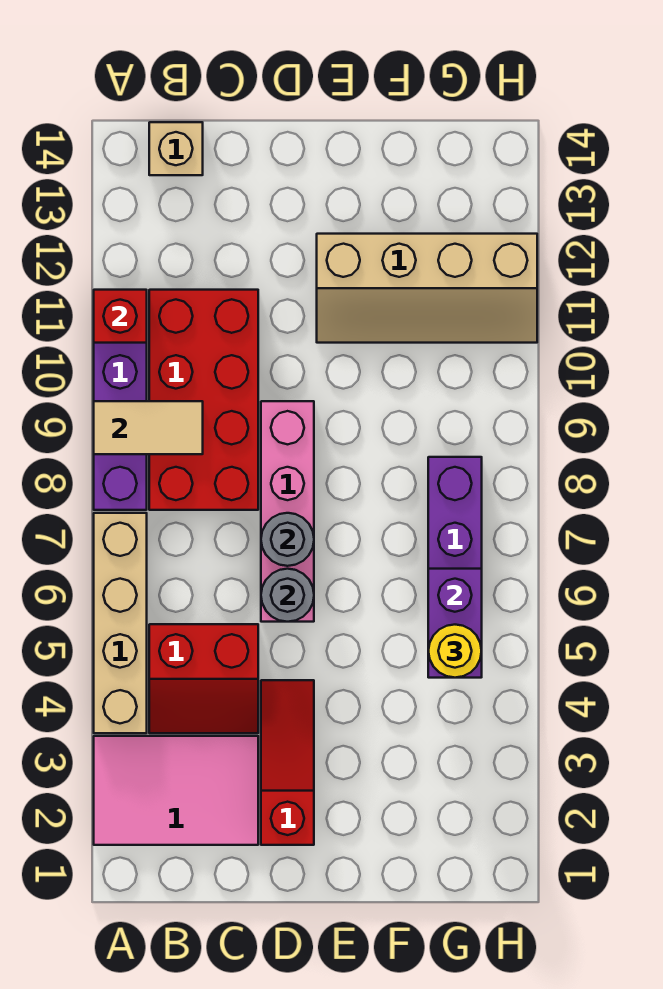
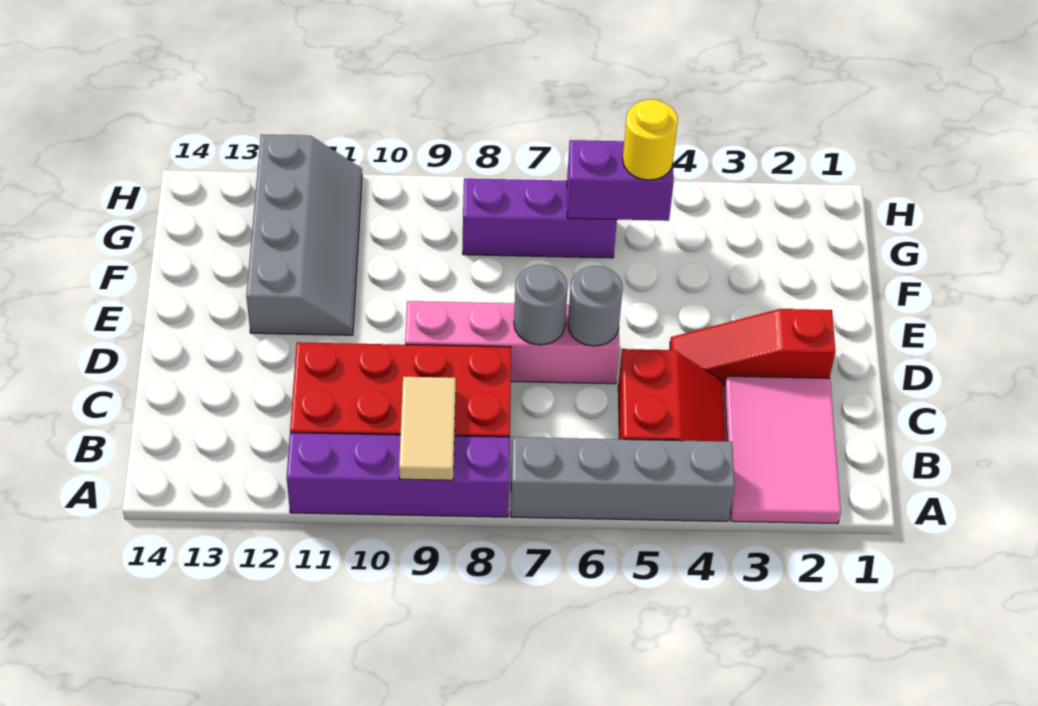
tan brick A4:A7 level 1 -> grey brick A4:A7 level 1
red brick A11 level 2 -> none
tan brick B14 level 1 -> none
tan slope E11:H12 level 1 top 12 -> grey slope E11:H12 level 1 top 12

